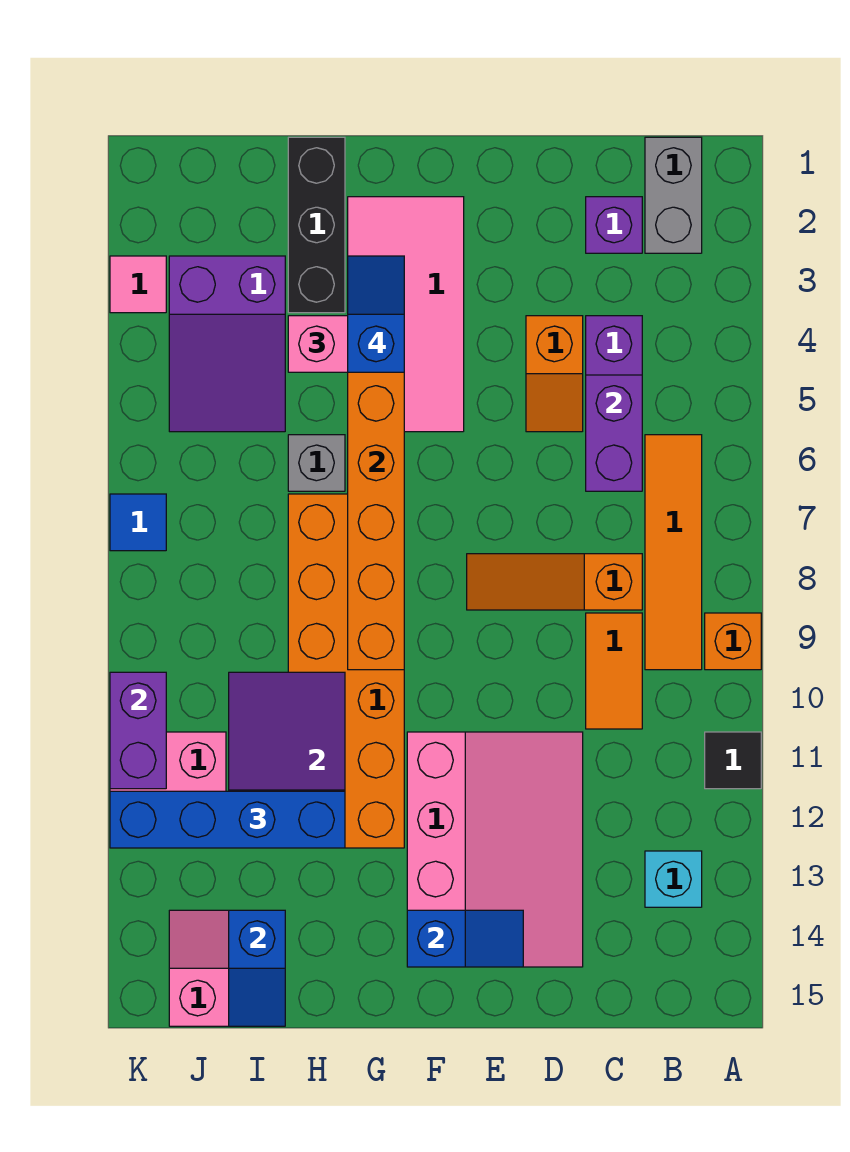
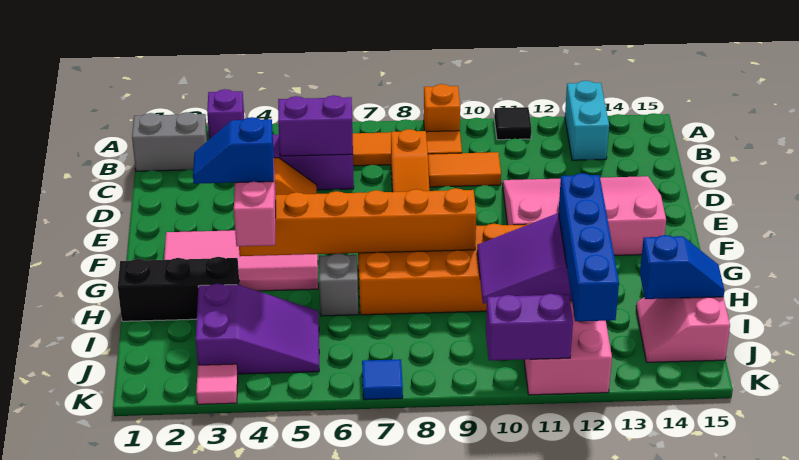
cyan brick B13 level 1 -> cyan brick A13:B13 level 1
purple brick C2 level 1 -> purple brick A3 level 1
blue slope E14:F14 level 2 top F -> none

